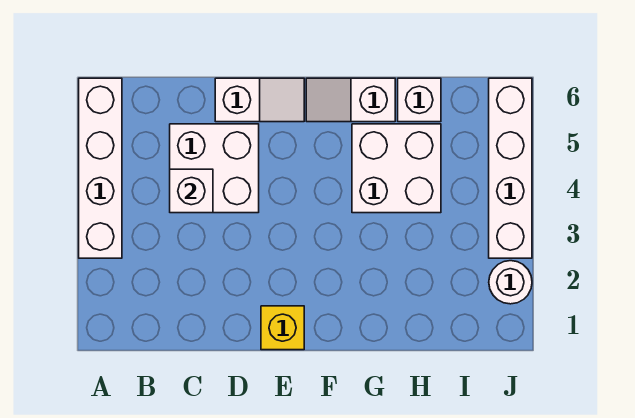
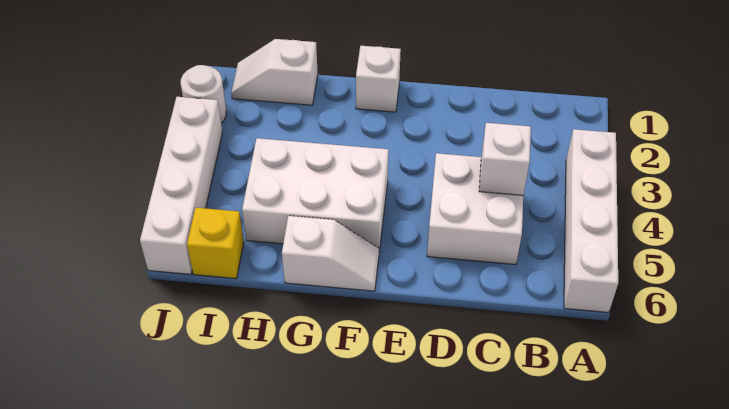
white slope D6:E6 level 1 top D -> white slope H1:I1 level 1 top H
yellow brick E1 level 1 -> yellow brick I6 level 1
white brick G4:H5 level 1 -> white brick F4:H5 level 1
white brick H6 level 1 -> white brick F1 level 1

